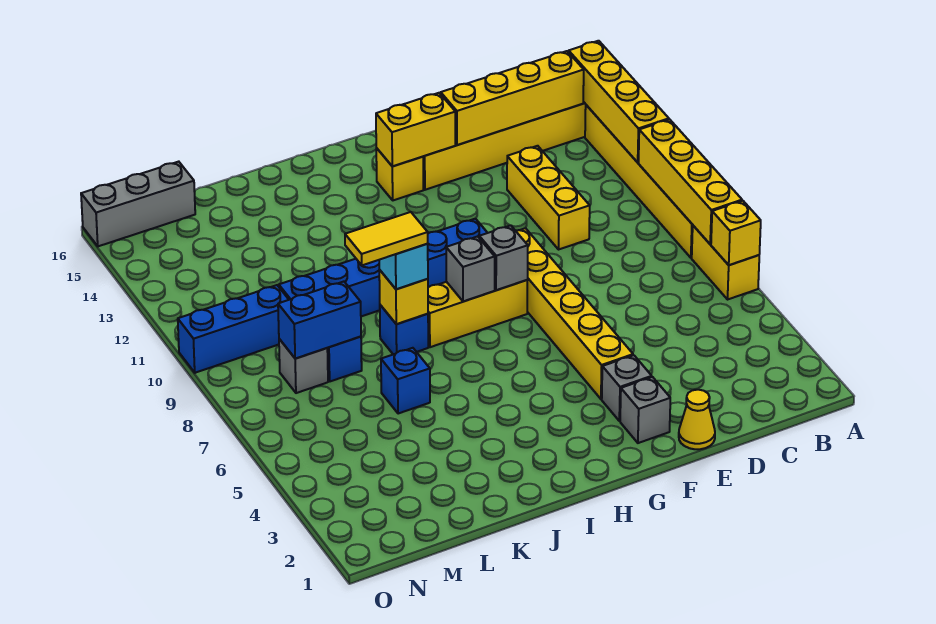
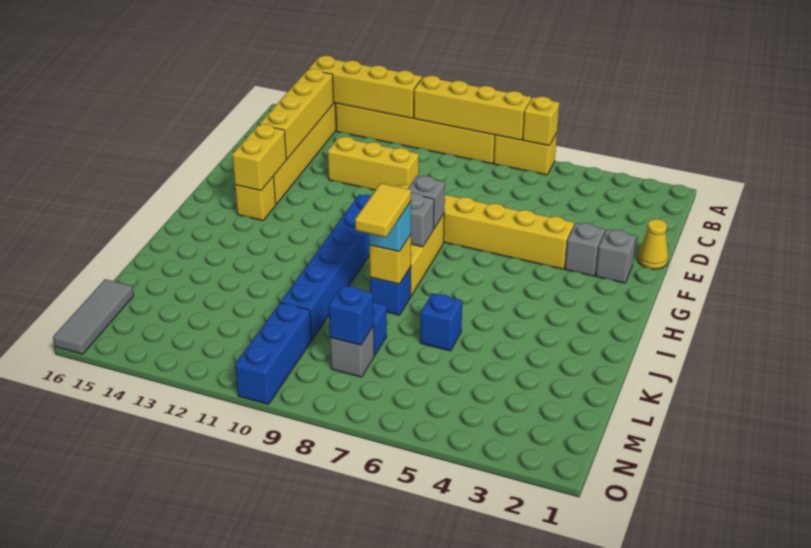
blue brick L8:M8 level 2 -> blue brick M8 level 2
grey brick M16:O16 level 1 -> grey tile M16:O16 level 1

